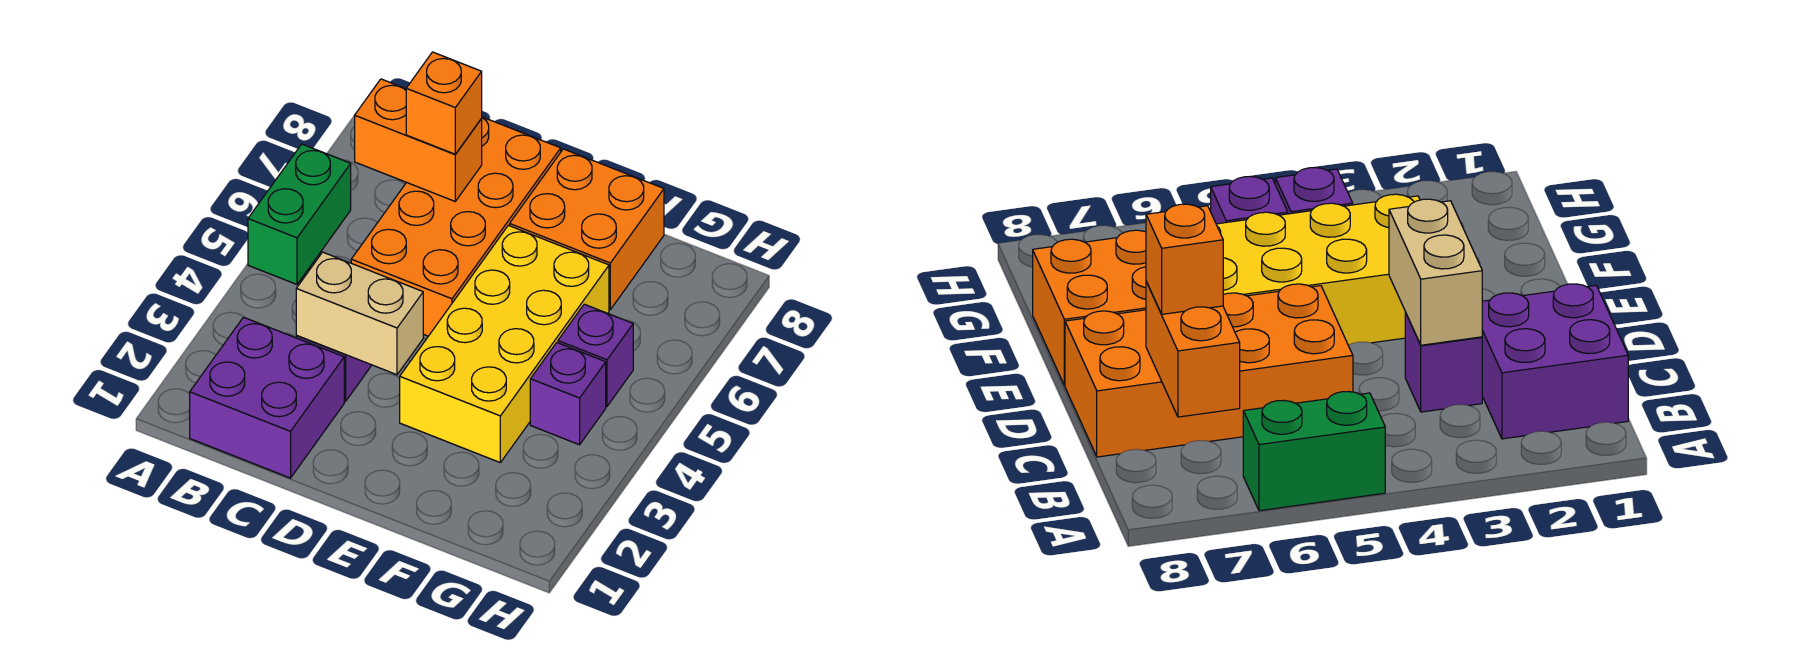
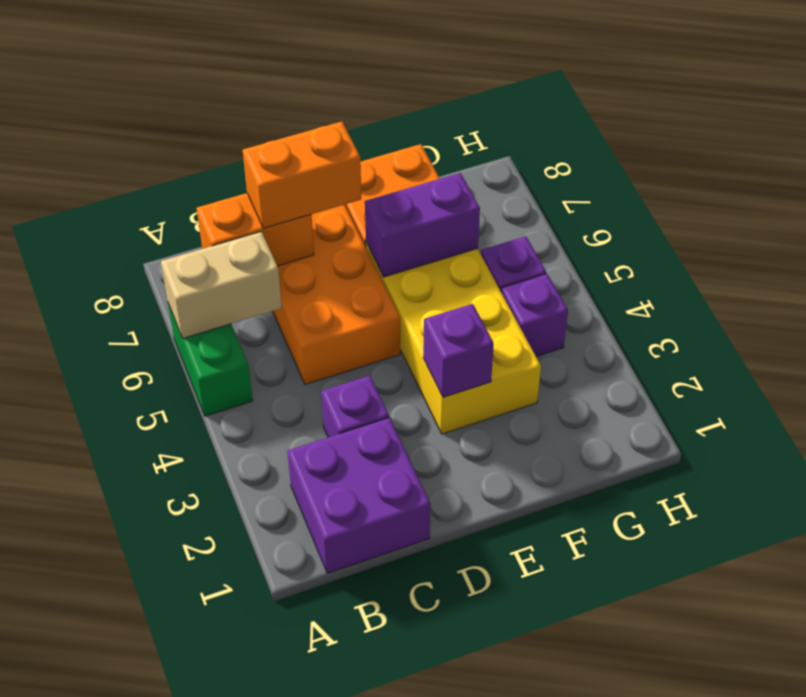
tan brick C3:D3 level 2 -> tan brick A6:B6 level 2
orange brick C7 level 3 -> orange brick C7:D7 level 3
none -> purple brick E3 level 2
none -> purple brick E6:F6 level 2

